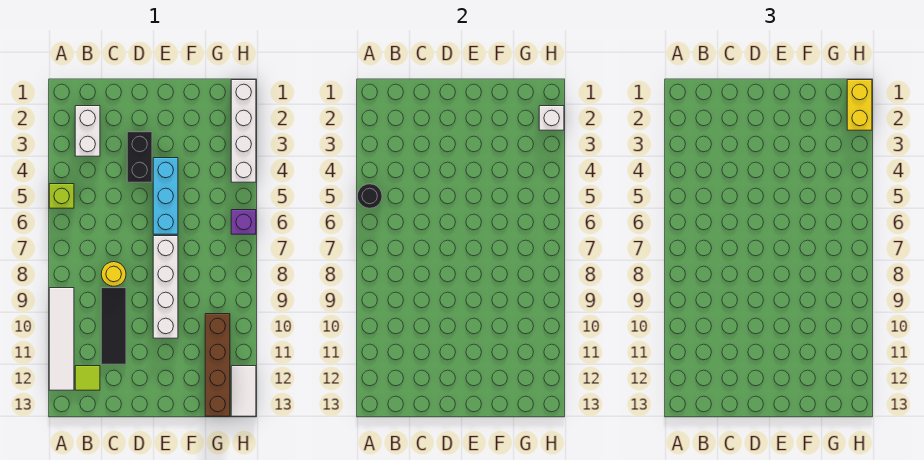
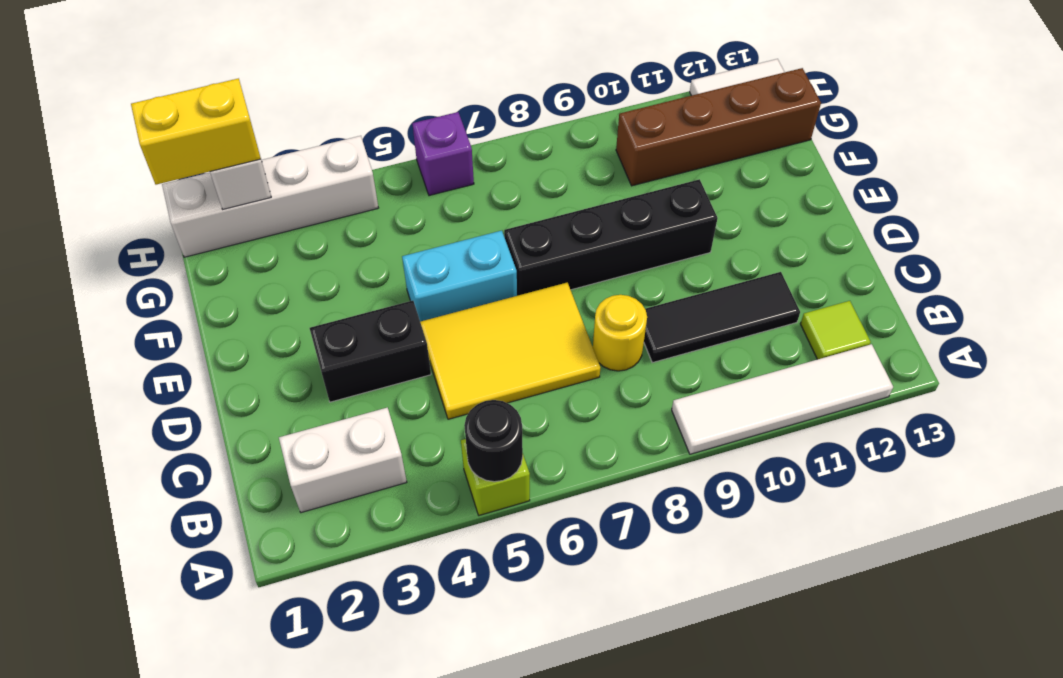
none -> yellow tile C5:D7 level 1
cyan brick E4:E6 level 1 -> cyan brick E5:E6 level 1
white brick E7:E10 level 1 -> black brick E7:E10 level 1

